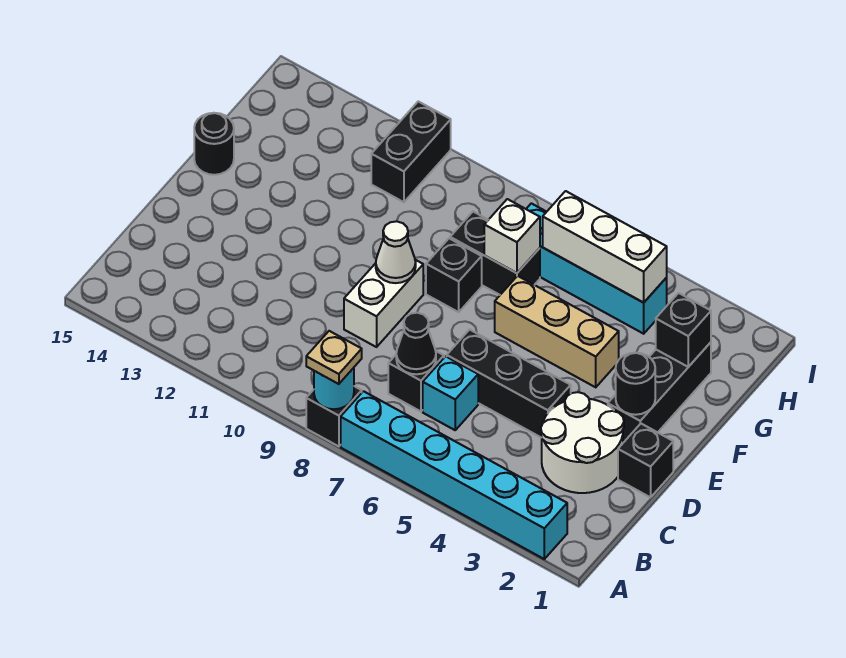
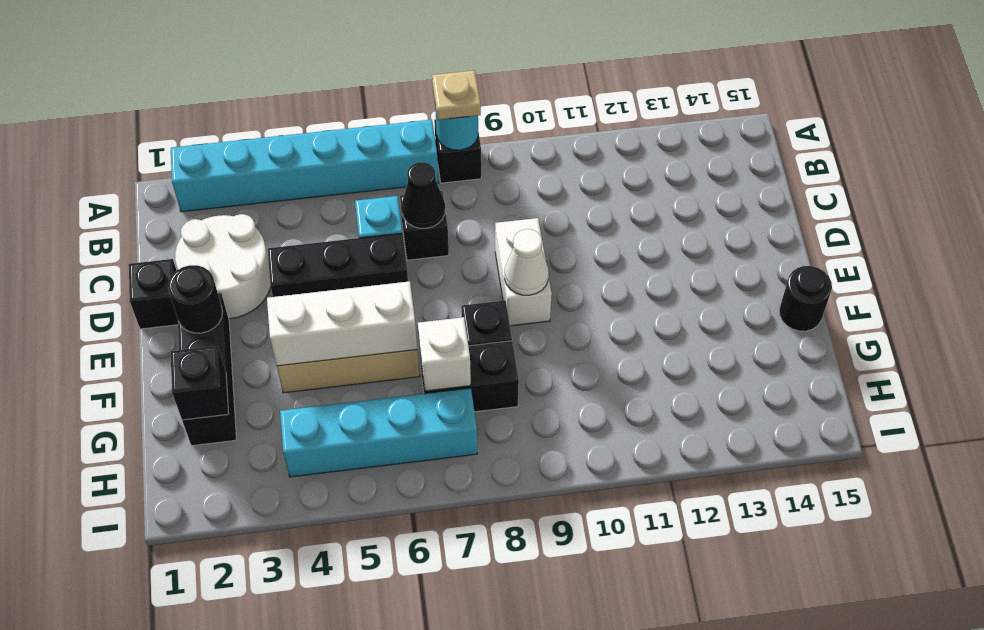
white brick H4:H6 level 2 -> white brick F4:F6 level 2
black brick H11:I11 level 1 -> none

